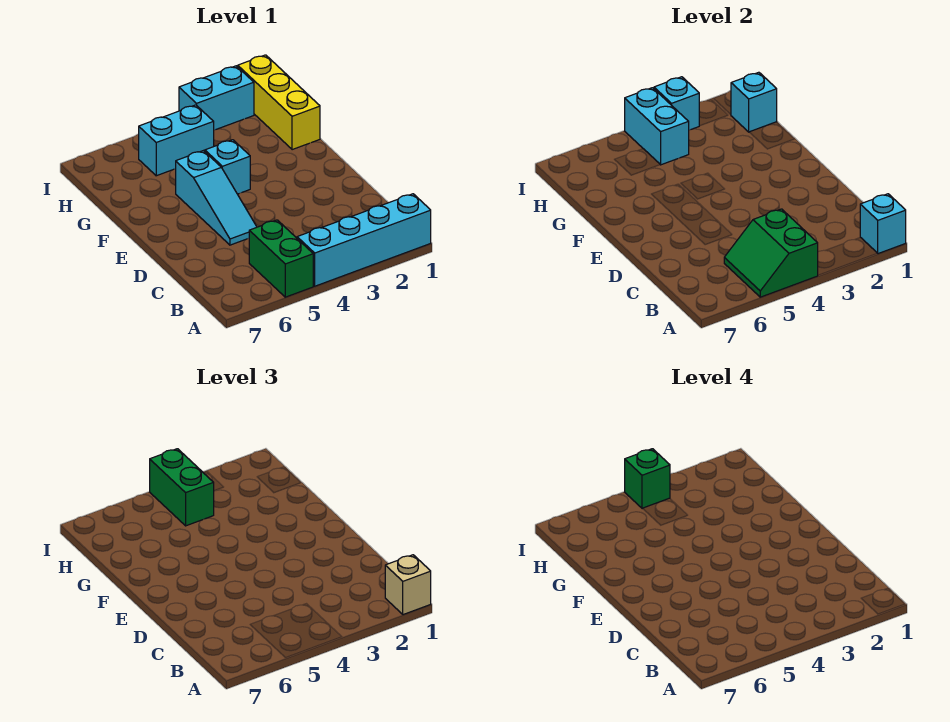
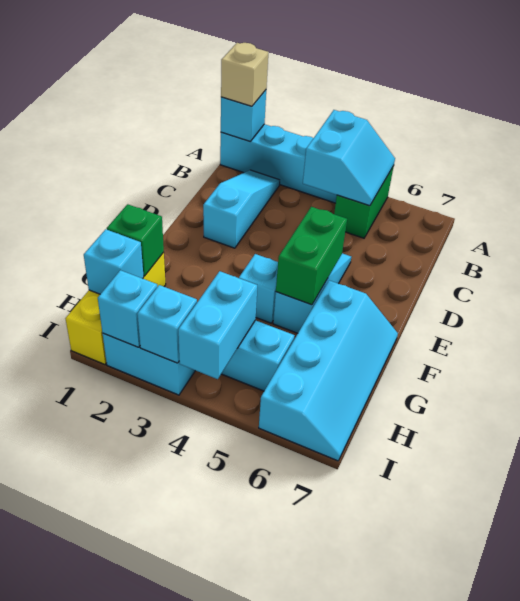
green slope A4:B5 level 2 top 4 -> cyan slope A4:B5 level 2 top 4
none -> cyan slope B2:D2 level 1 top D
none -> cyan slope F6:I7 level 1 top 6
green brick H4:I4 level 3 -> green brick E5:F5 level 2
none -> cyan brick I2 level 2
green brick I4 level 4 -> green brick G1 level 2

